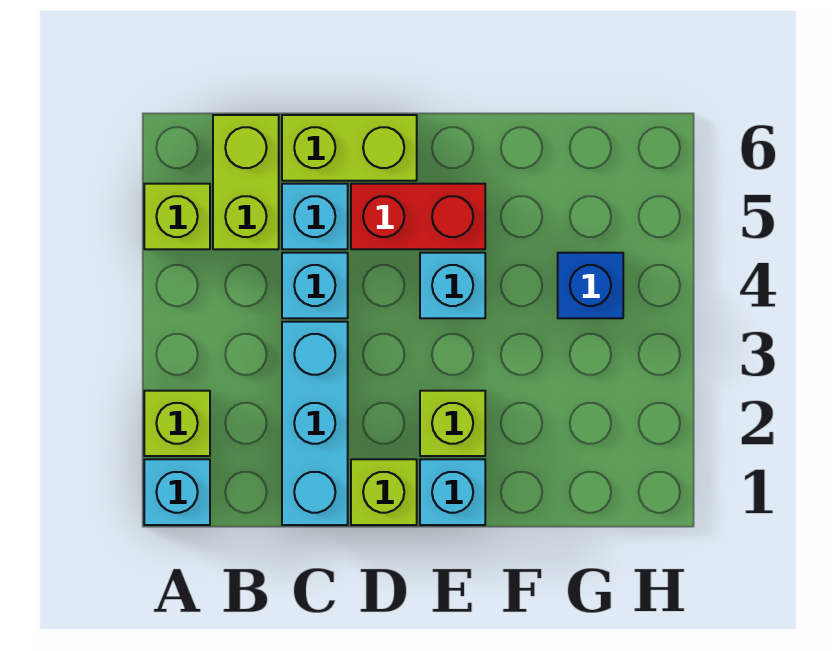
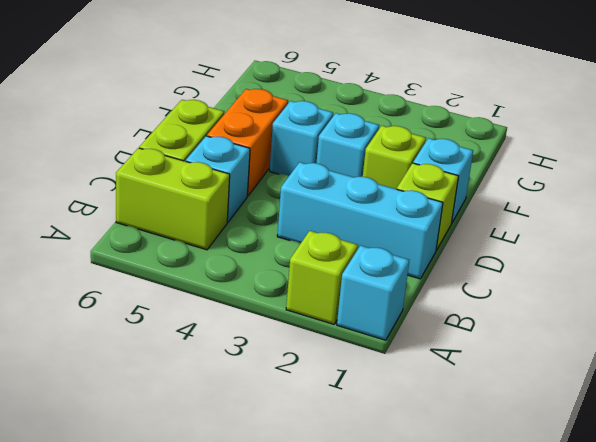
lime brick A5 level 1 -> none
cyan brick C4 level 1 -> cyan brick E3 level 1
red brick D5:E5 level 1 -> orange brick D5:E5 level 1
blue brick G4 level 1 -> none

